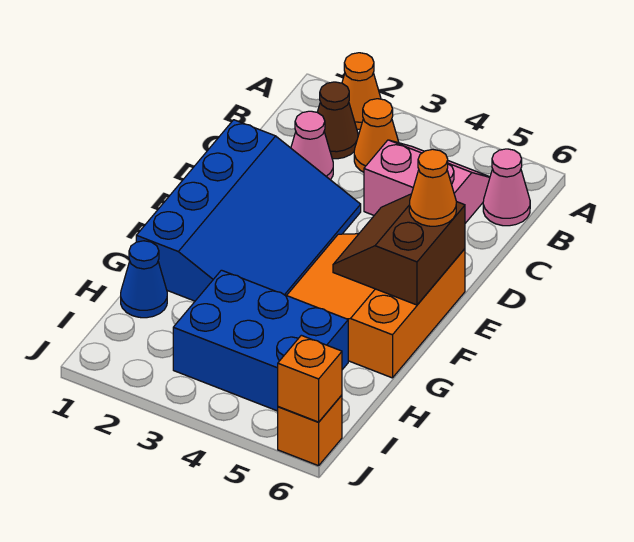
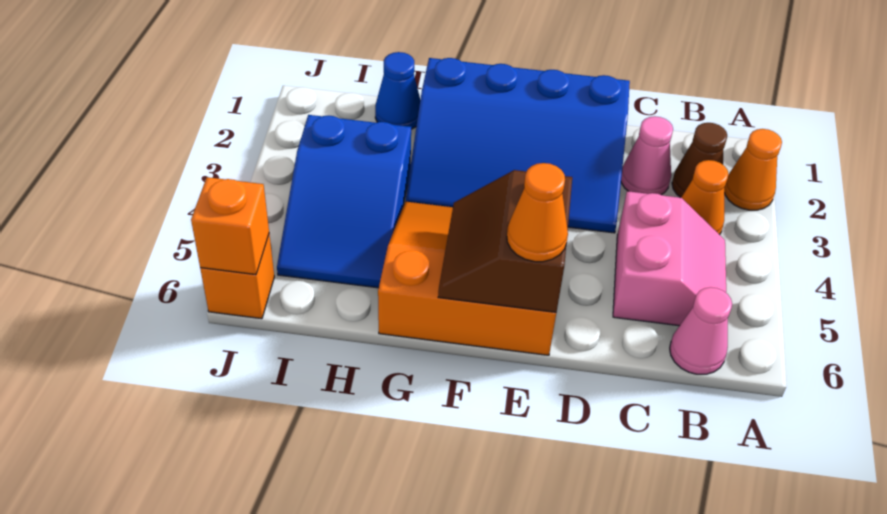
brown slope E5:F6 level 2 top 6 -> brown slope E5:F6 level 2 top E
blue brick H3:I5 level 1 -> blue slope H3:I5 level 1 top 3

